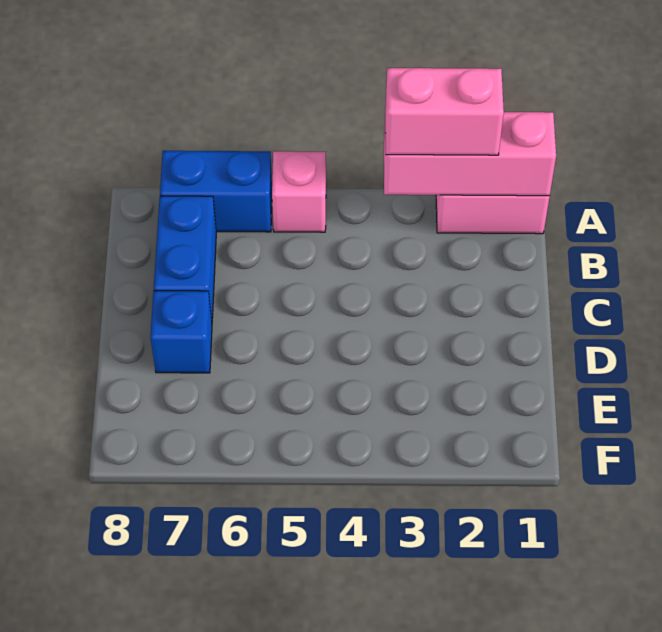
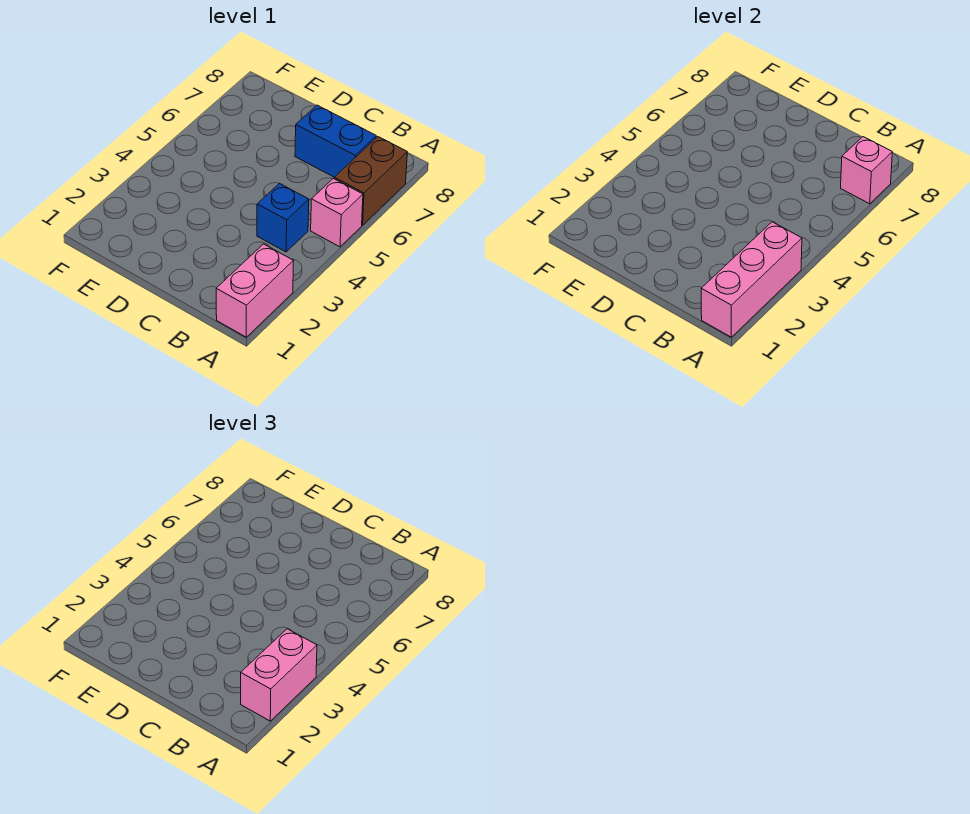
blue brick A6:A7 level 1 -> brown brick A6:A7 level 1
none -> pink brick A7 level 2
blue brick D7 level 1 -> blue brick B4 level 1

